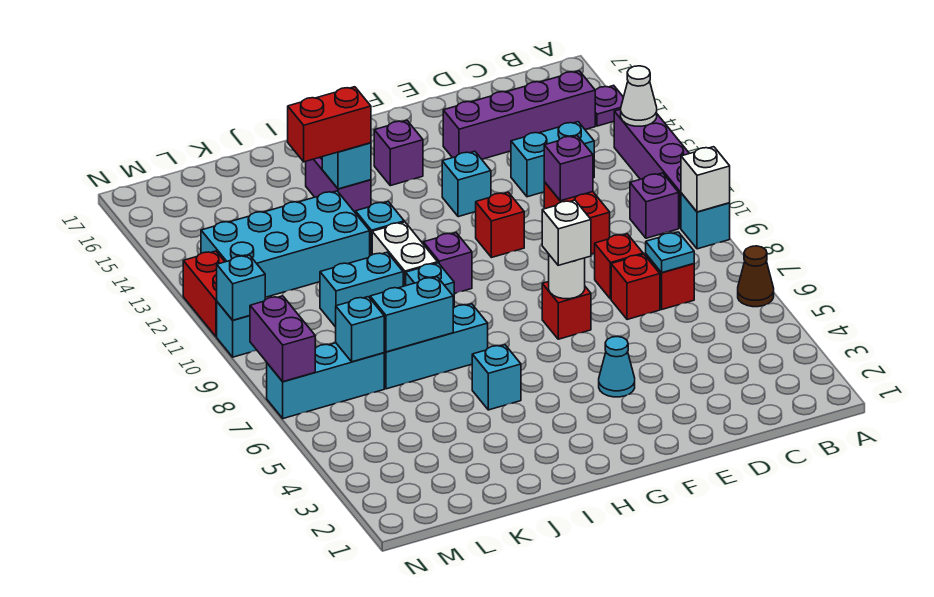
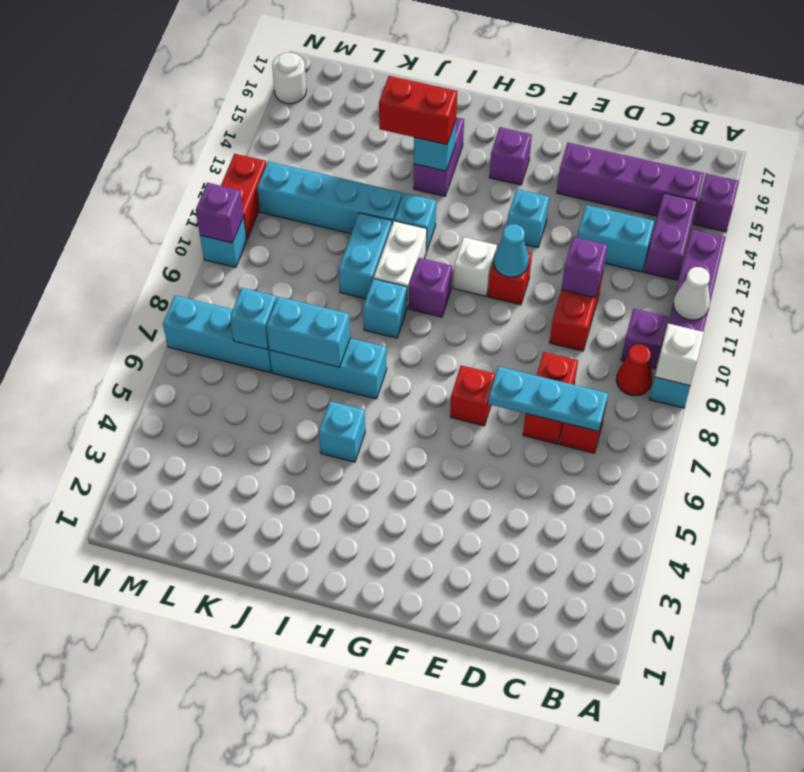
brown cone A6 level 1 -> none
white cone A13 level 2 -> white cone A11 level 2
purple plate A15 level 1 -> purple brick A15 level 1
none -> red cone B9 level 1
cyan plate C7 level 2 -> cyan plate C7:E7 level 2
cyan cone F4 level 1 -> cyan cone F11 level 2
white round brick F7 level 2 -> white round brick N16 level 1
white brick F7 level 3 -> white brick G11 level 1
cyan brick J10:K10 level 1 -> cyan brick J10:J11 level 1
cyan brick J12:M13 level 1 -> cyan brick J12:M12 level 1
purple brick N7:N8 level 2 -> purple brick B13:B14 level 1
cyan brick N10 level 2 -> purple brick N10 level 2

